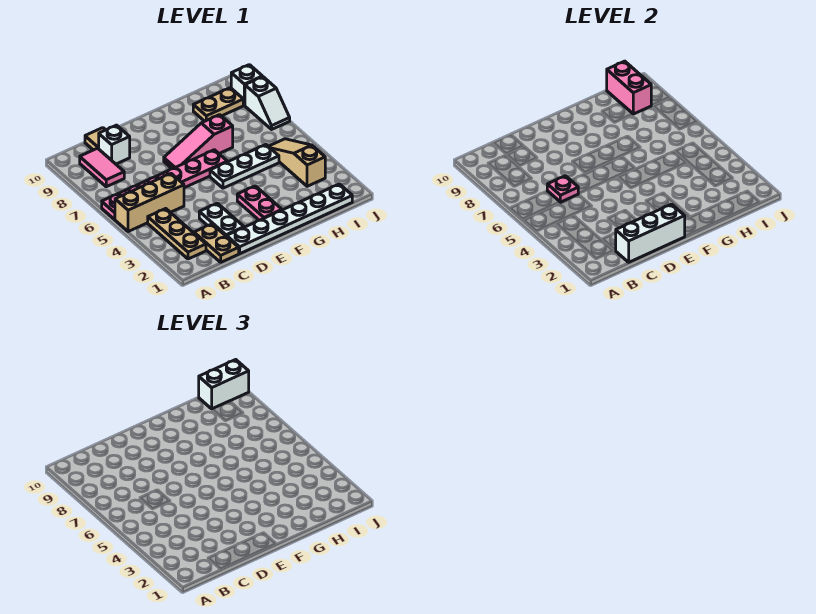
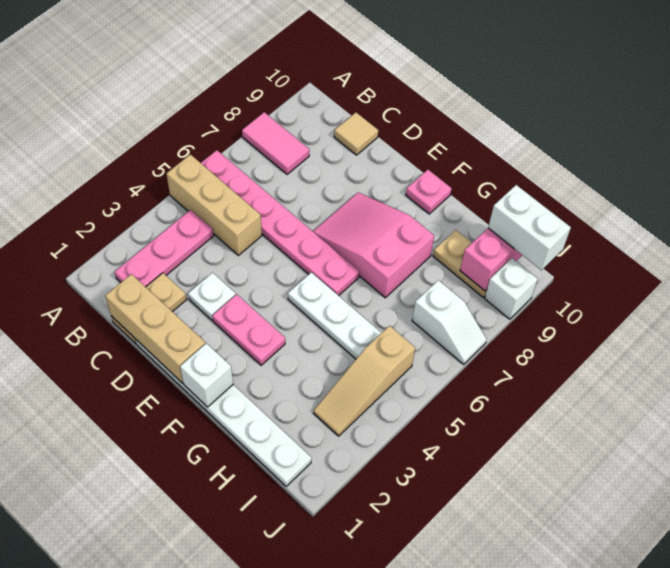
tan plate B2:B4 level 1 -> pink plate B2:B4 level 1
pink tile B8:B9 level 1 -> pink tile A8:B8 level 1
white brick C1:E1 level 2 -> tan brick C1:E1 level 2
pink plate C6 level 2 -> pink plate F10 level 1
white brick C9 level 1 -> white brick F1 level 2
white plate D2:D3 level 1 -> white plate D3 level 1
pink slope E7:G7 level 1 top G -> pink slope E7:G8 level 1 top G
pink plate F2:F3 level 1 -> pink plate E3:F3 level 1
tan slope I3:I5 level 1 top 3 -> tan slope I3:I5 level 1 top 5
white slope J7:J8 level 1 top 8 -> white slope I7:J7 level 1 top I

